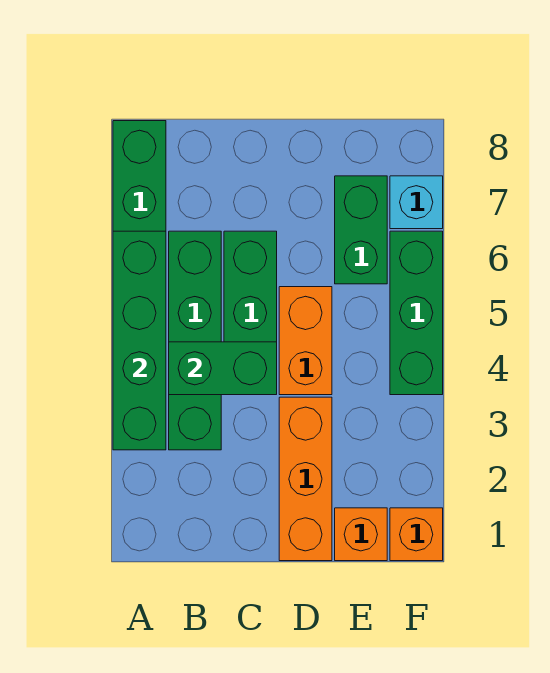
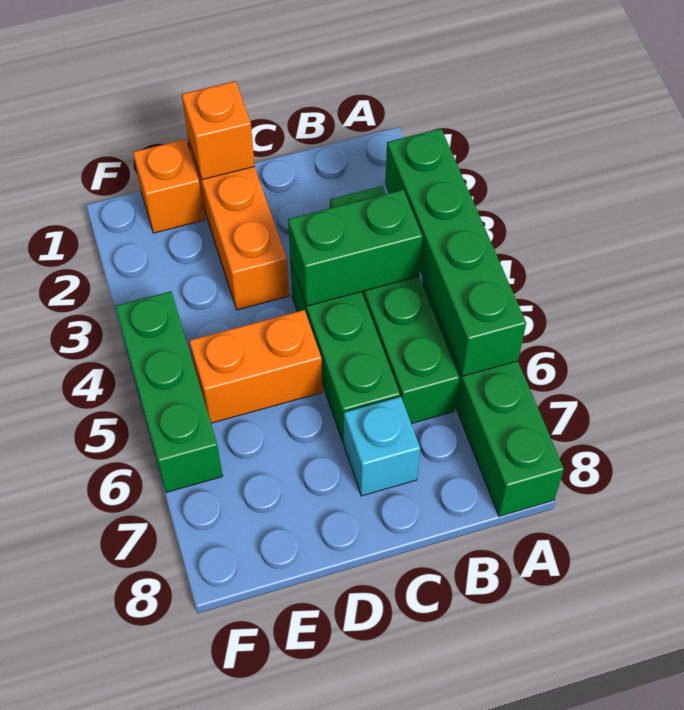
orange brick D4:D5 level 1 -> orange brick D5:E5 level 1
green brick E6:E7 level 1 -> none
orange brick F1 level 1 -> orange brick D1 level 2
cyan brick F7 level 1 -> cyan brick C7 level 1

